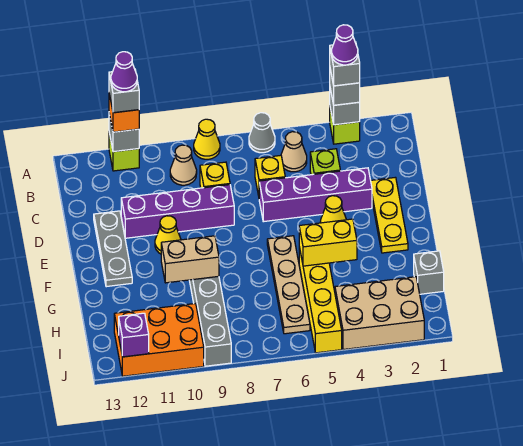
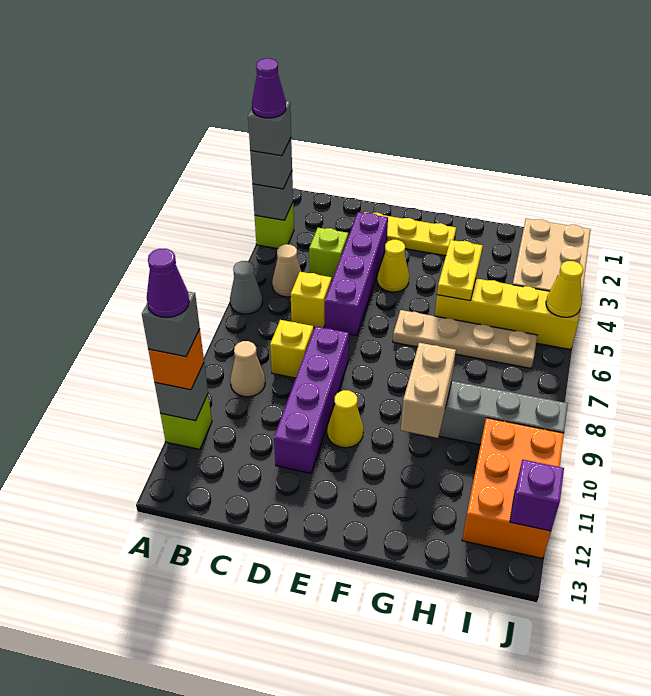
yellow cone A8 level 1 -> yellow cone J5 level 2
grey plate D12:F12 level 1 -> none
yellow brick G4:G5 level 2 -> yellow plate G4:G5 level 2
grey brick H1 level 1 -> none

